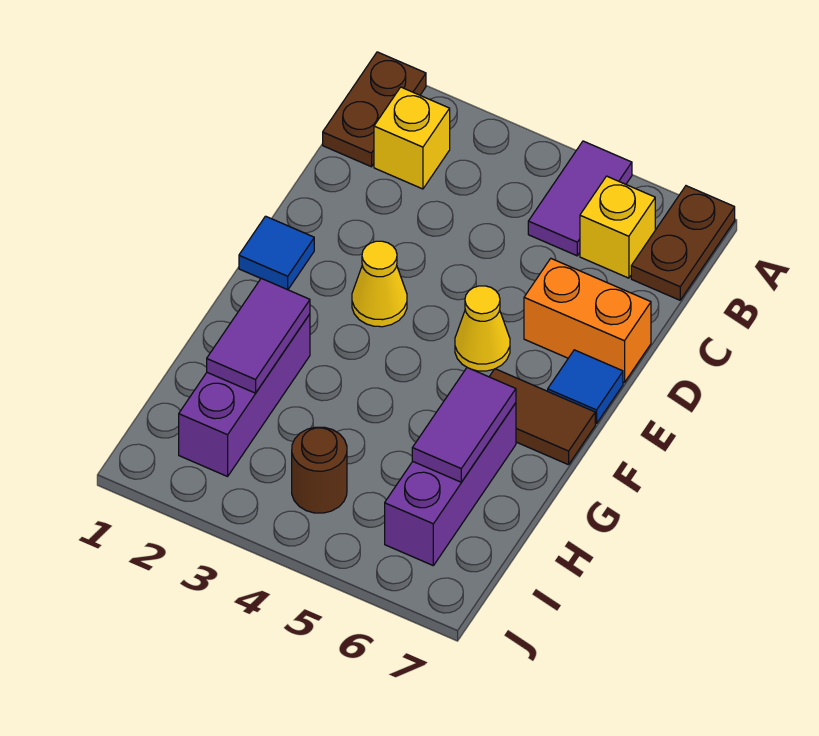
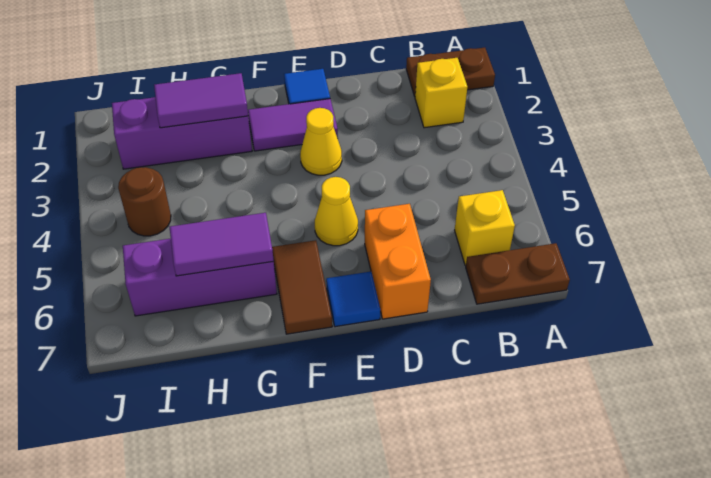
purple tile A5:B5 level 1 -> purple tile E2:F2 level 1

